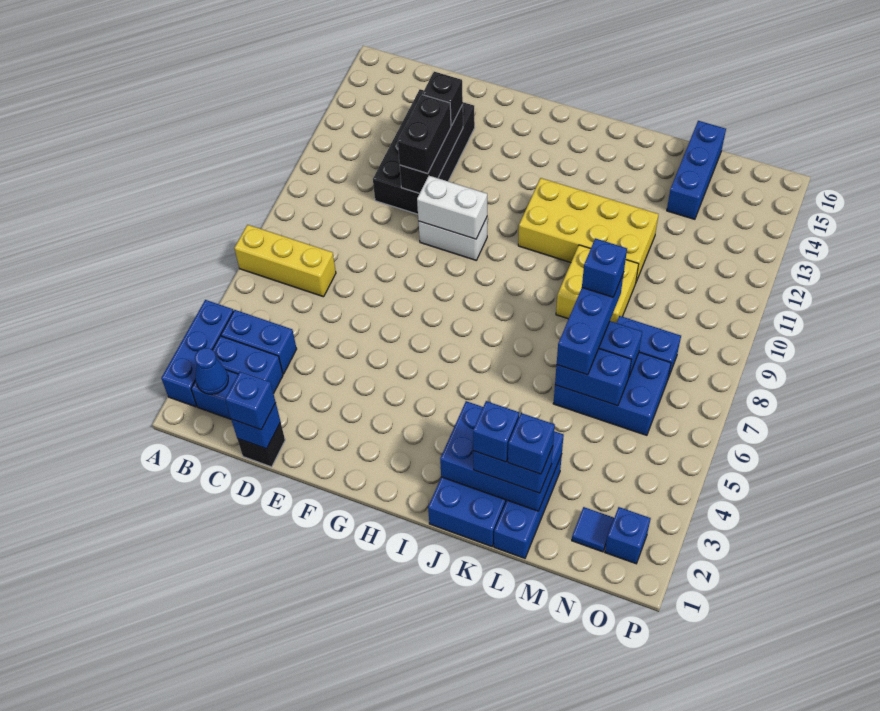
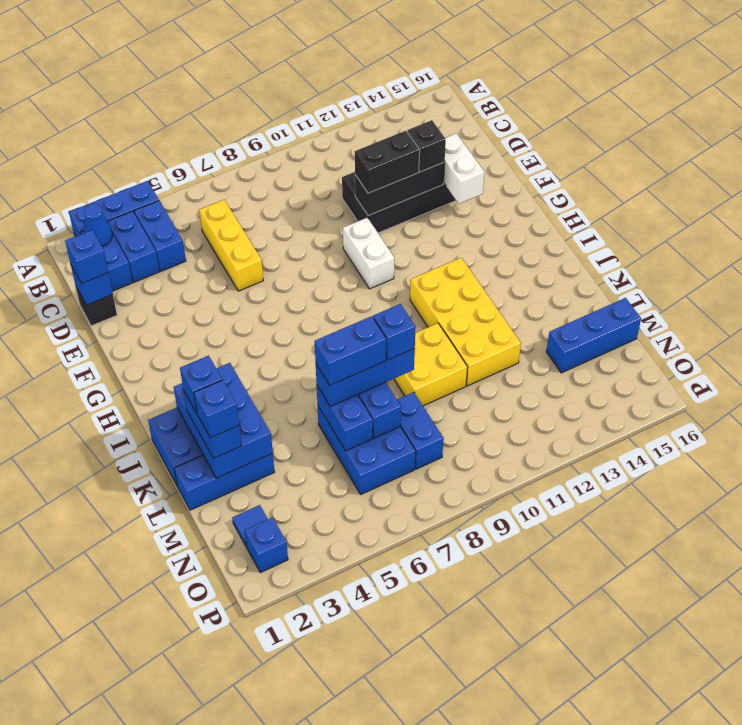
yellow brick A7:C7 level 1 -> yellow brick C6:E6 level 1
white brick F10:G10 level 2 -> white brick E14:F14 level 2
none -> blue brick L6:L7 level 4

